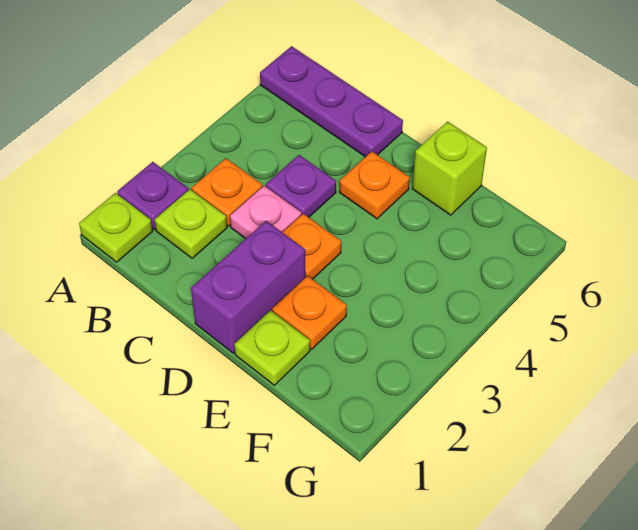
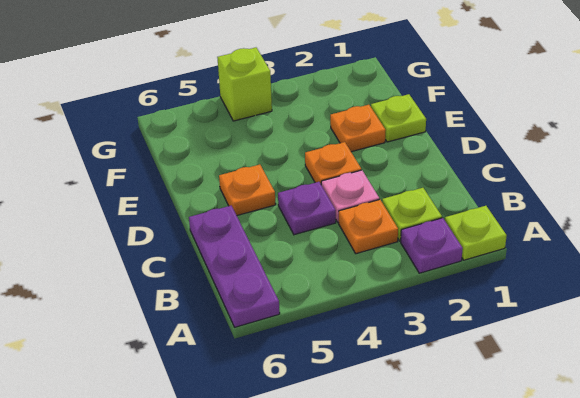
purple brick D1:D2 level 1 -> none
lime brick E6 level 1 -> lime brick G4 level 1

